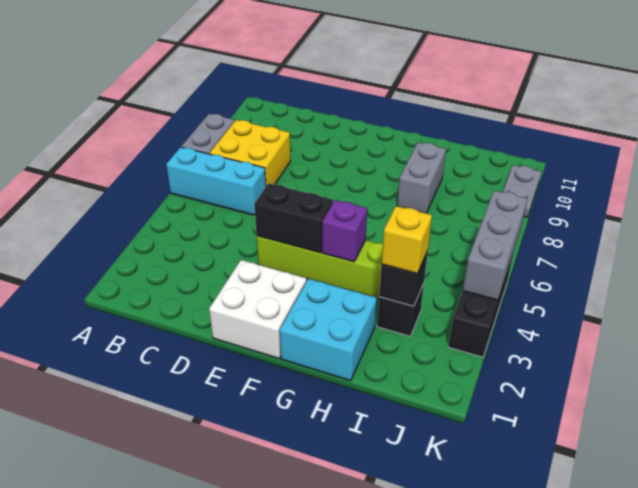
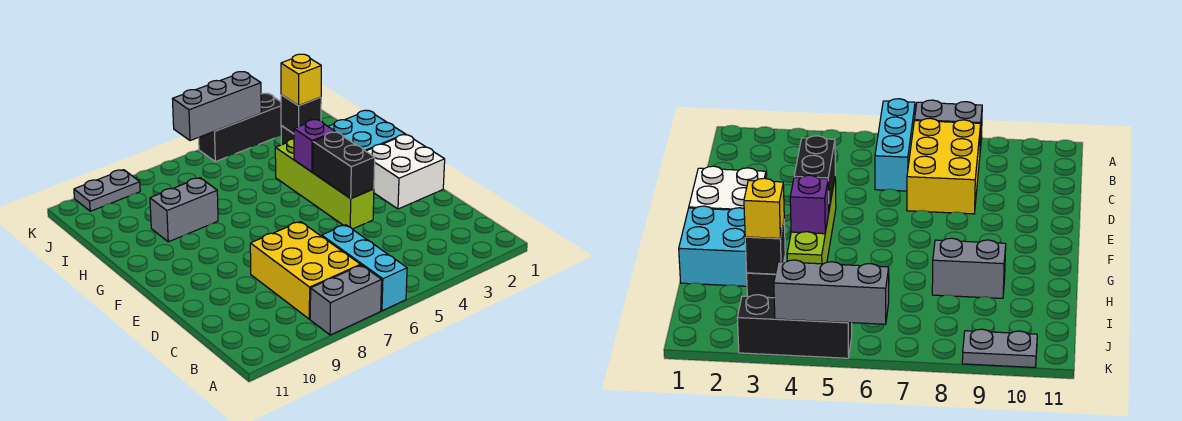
yellow brick B7:C8 level 1 -> yellow brick B7:D8 level 1

